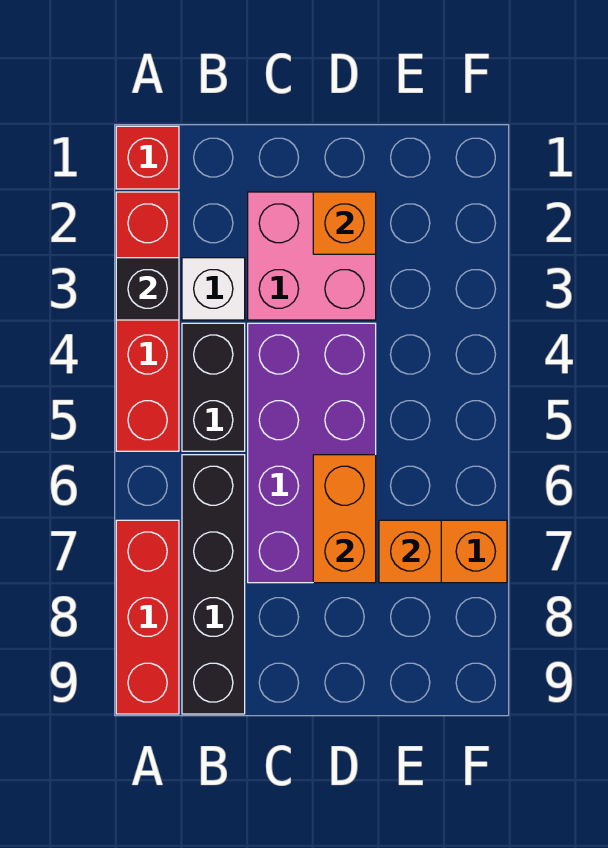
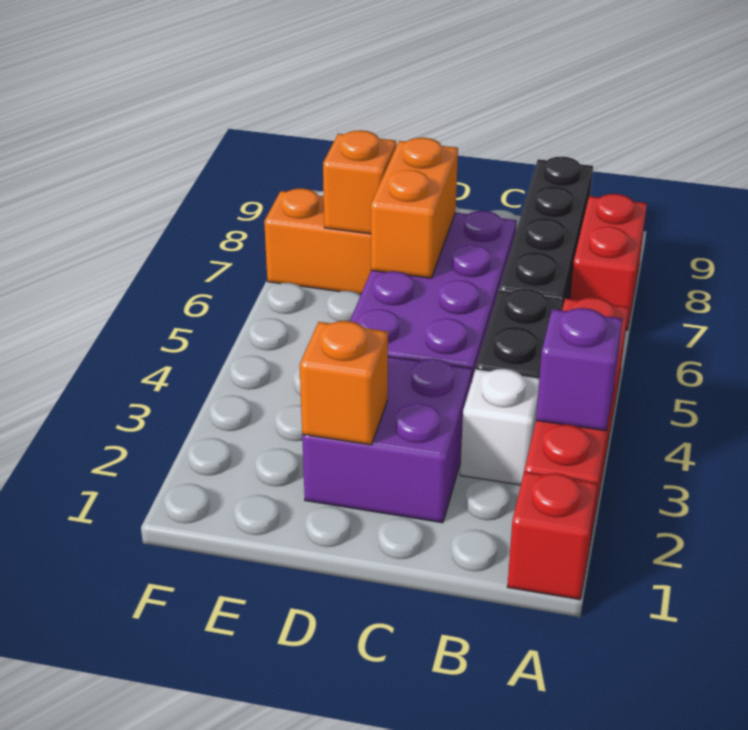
black brick A3 level 2 -> purple brick A3 level 2
red brick A7:A9 level 1 -> red brick A7:A8 level 1
pink brick C2:D3 level 1 -> purple brick C2:D3 level 1

